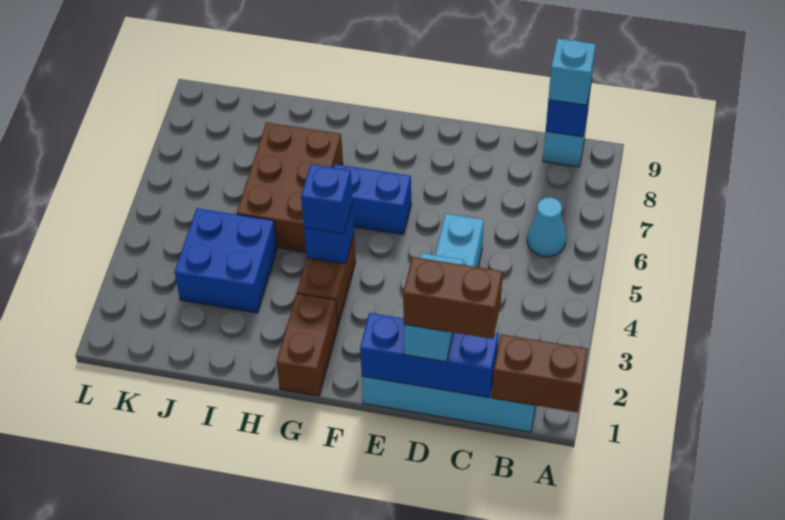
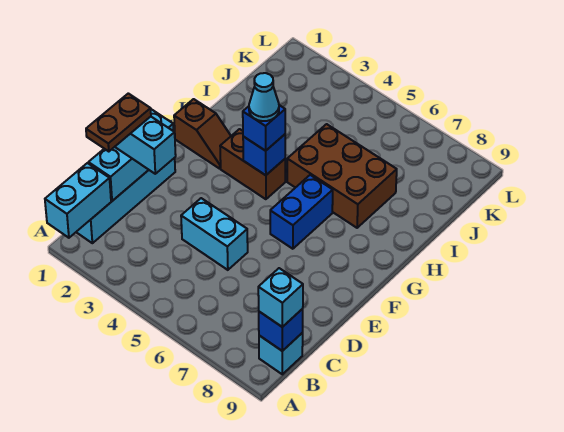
brown brick A1:B1 level 2 -> cyan brick A1:B1 level 2
cyan cone B6 level 1 -> cyan cone G4 level 4
blue brick C1:E1 level 2 -> cyan brick C1:E1 level 2
brown brick C1:D1 level 4 -> brown plate C1:D1 level 4
brown brick G1:G2 level 1 -> brown slope G1:G2 level 1 top 1
blue brick I3:J4 level 1 -> none

